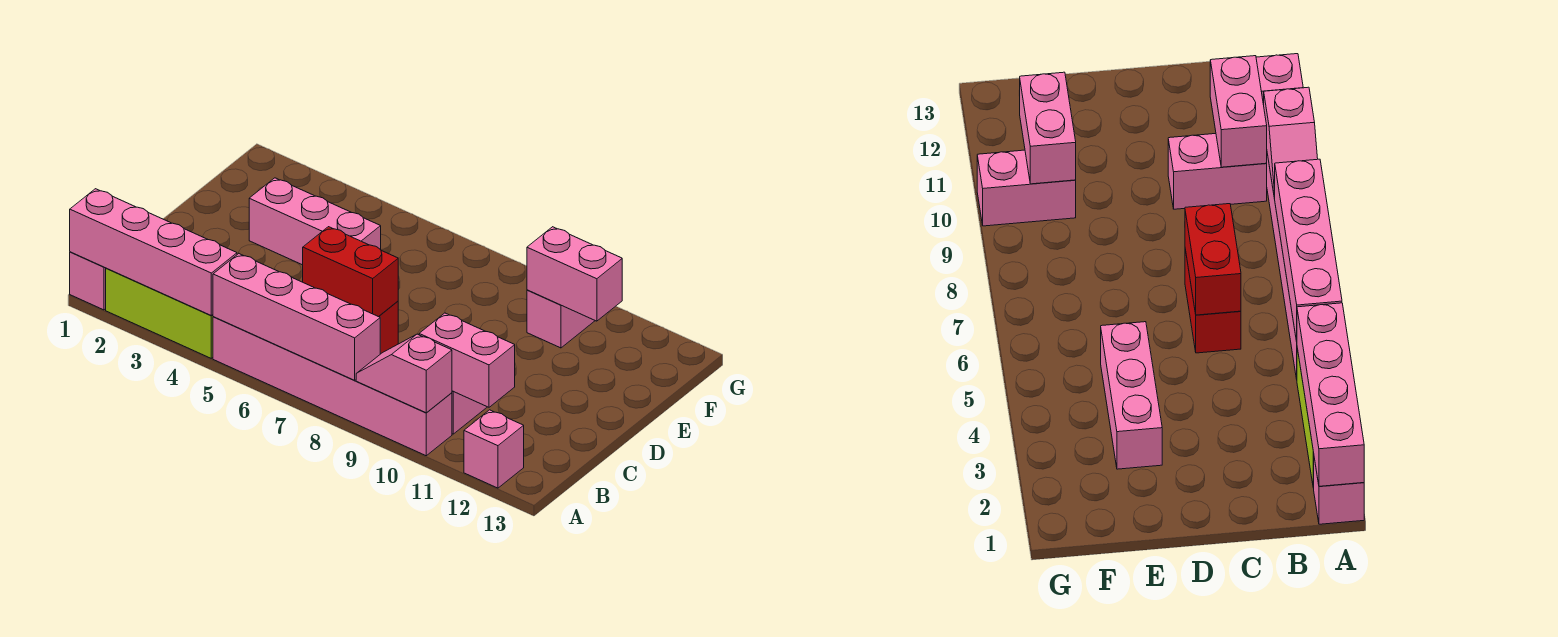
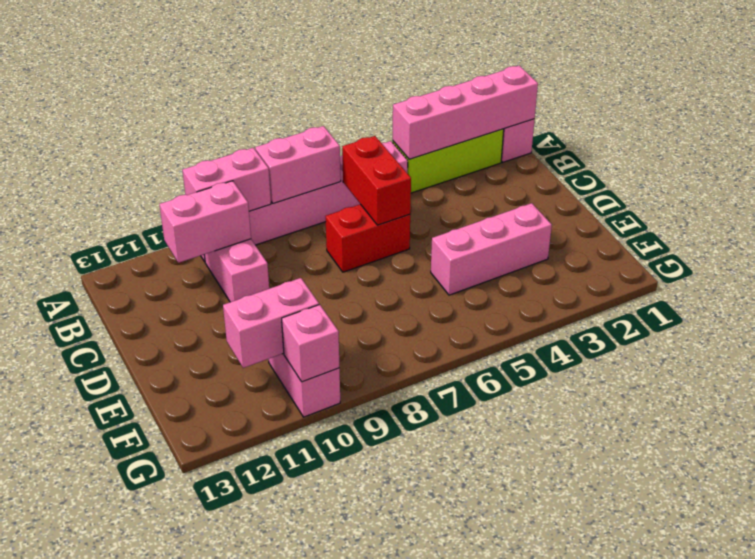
pink brick A5:A8 level 2 -> pink brick A7:A8 level 2
pink slope A9:A10 level 2 top 10 -> pink brick A9:A10 level 2
pink brick A12 level 1 -> pink brick G10 level 2
red brick C6:C7 level 2 -> red brick B6:C6 level 2

